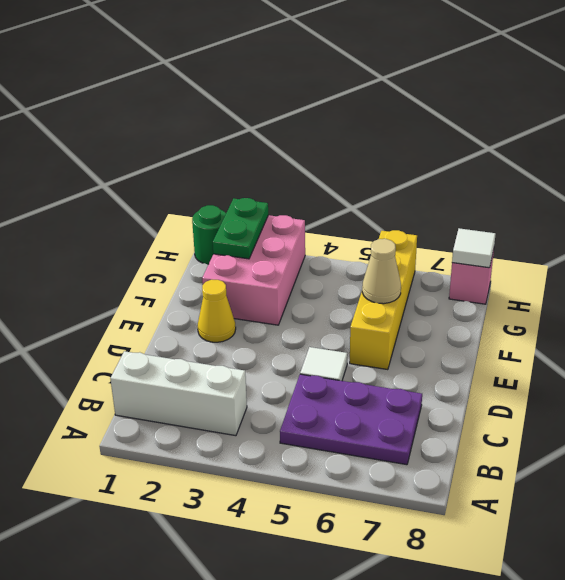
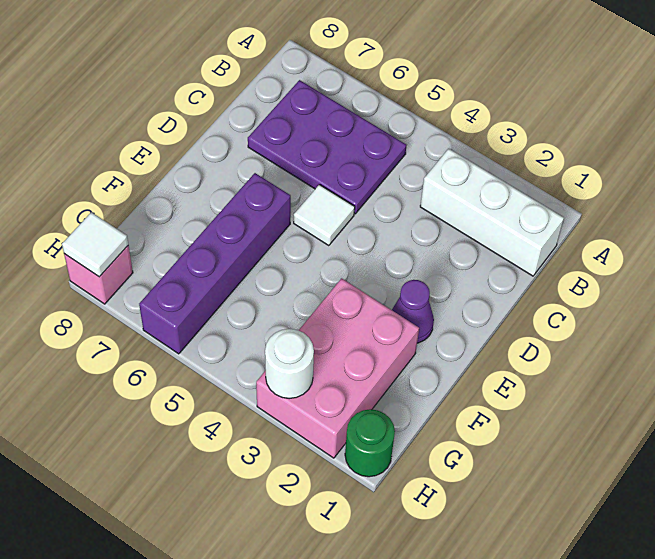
yellow cone E2 level 1 -> purple cone E2 level 1
yellow brick E6:H6 level 1 -> purple brick E6:H6 level 1
tan cone F6 level 2 -> none
green plate G2:H2 level 2 -> none
none -> white round brick H3 level 2

